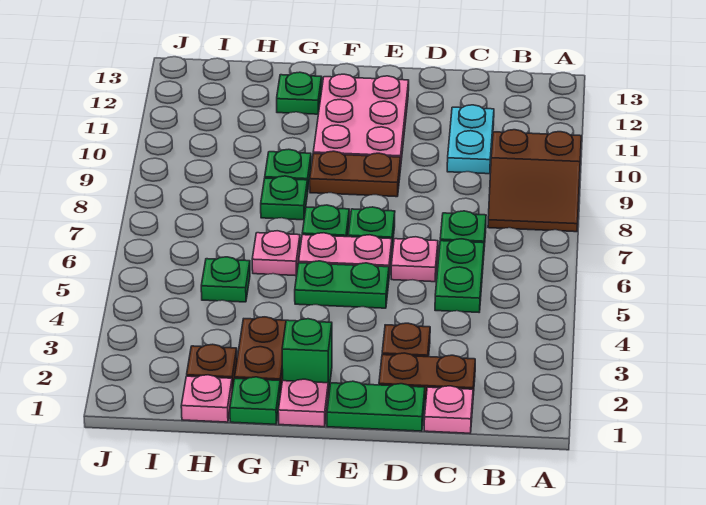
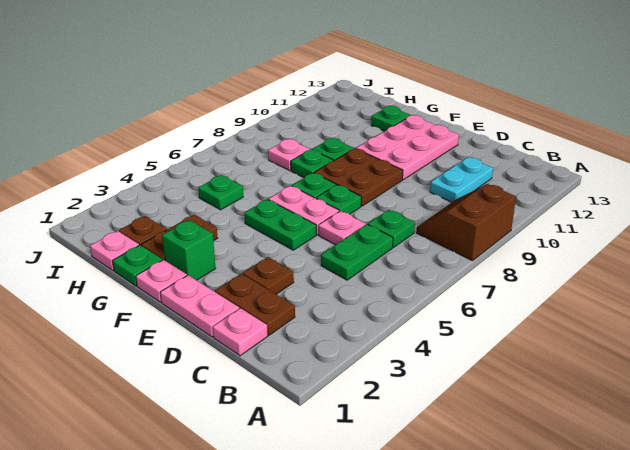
brown slope A8:B9 level 1 top 9 -> brown slope A8:B9 level 1 top A
green plate D1:E1 level 1 -> pink plate D1:E1 level 1
brown plate E9:F9 level 1 -> brown plate E8:F9 level 1
pink plate G6 level 1 -> pink plate H8 level 1

